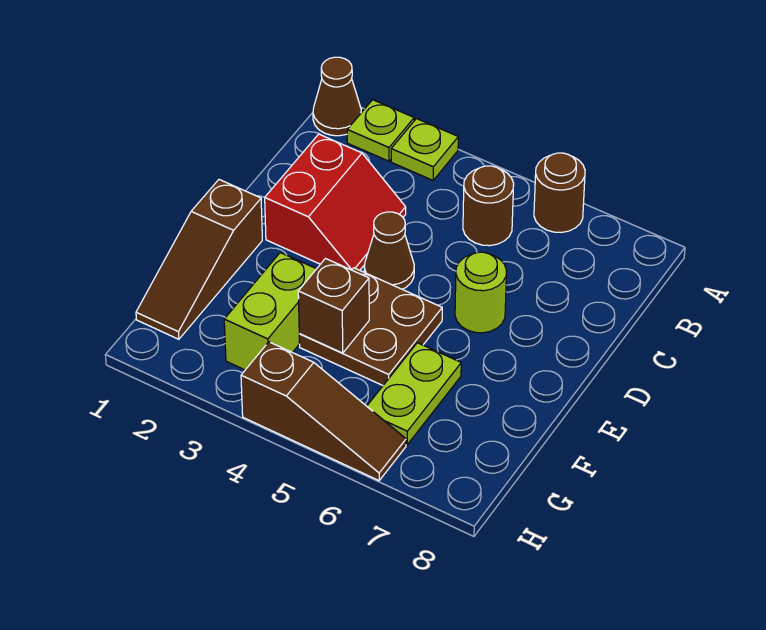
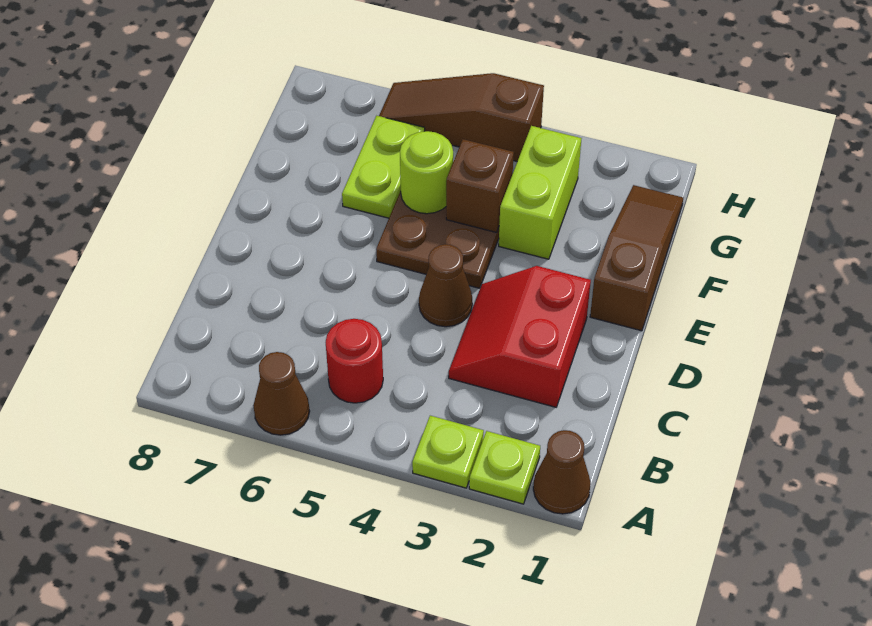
brown round brick A6 level 1 -> brown cone A6 level 1
brown round brick B5 level 1 -> red round brick B5 level 1
lime round brick D6 level 1 -> lime round brick F5 level 2

